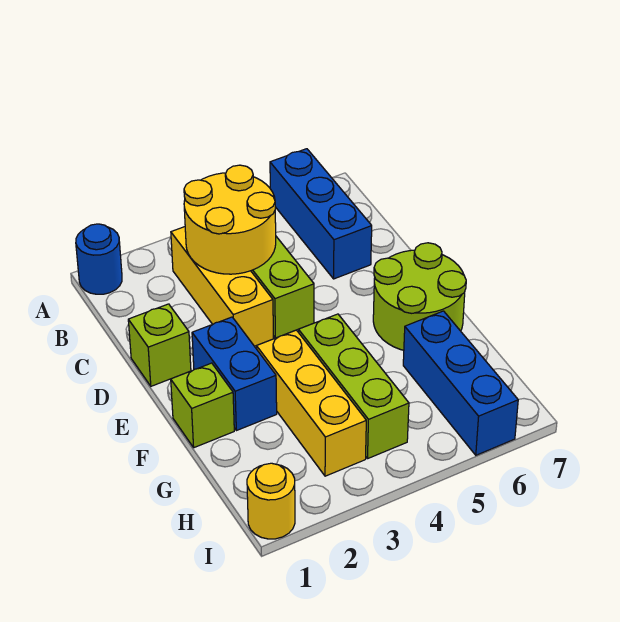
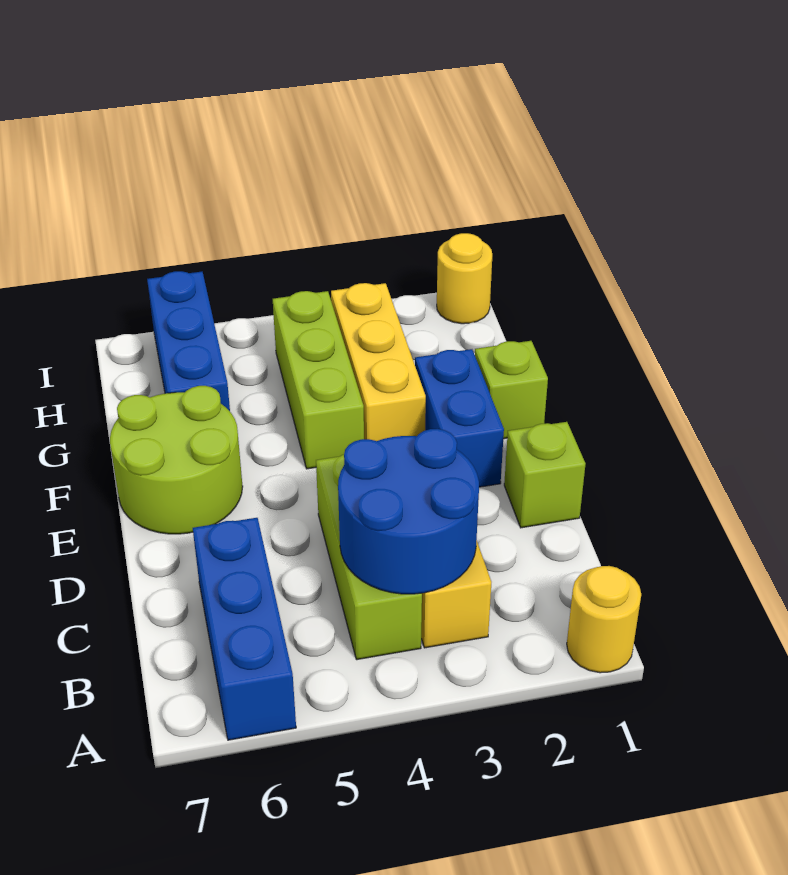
blue round brick A1 level 1 -> yellow round brick A1 level 1
yellow round brick B3:C4 level 2 -> blue round brick B3:C4 level 2

